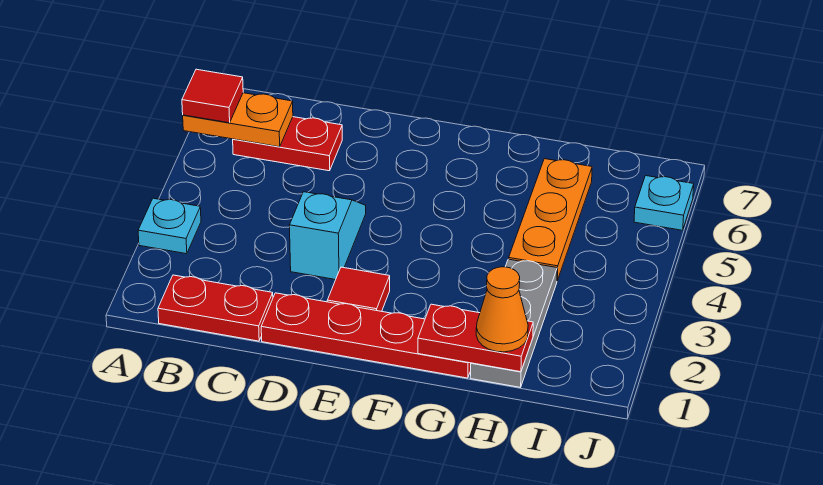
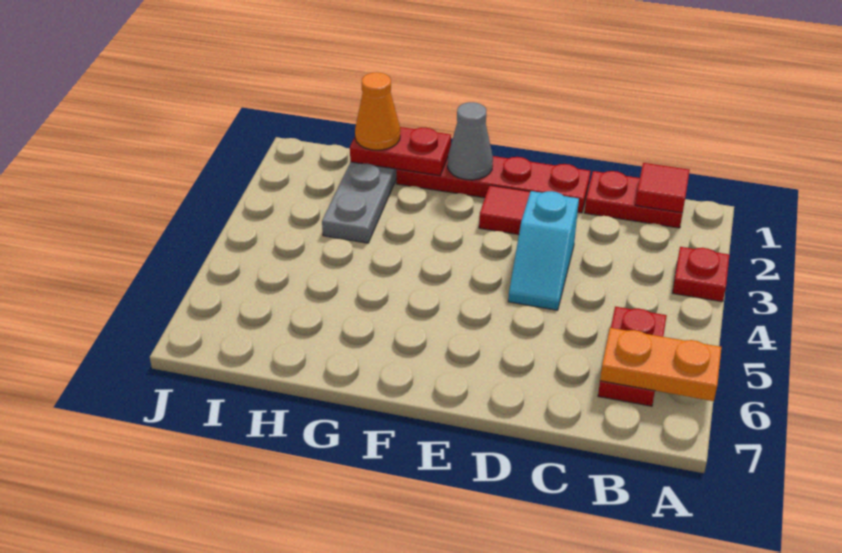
cyan plate A3 level 1 -> red plate A3 level 1
red tile A6 level 3 -> red tile B1 level 2
red plate B6:C6 level 1 -> red plate B5:B6 level 1
none -> grey cone F1 level 2
orange plate H4:H6 level 1 -> none
cyan plate J6 level 1 -> none

